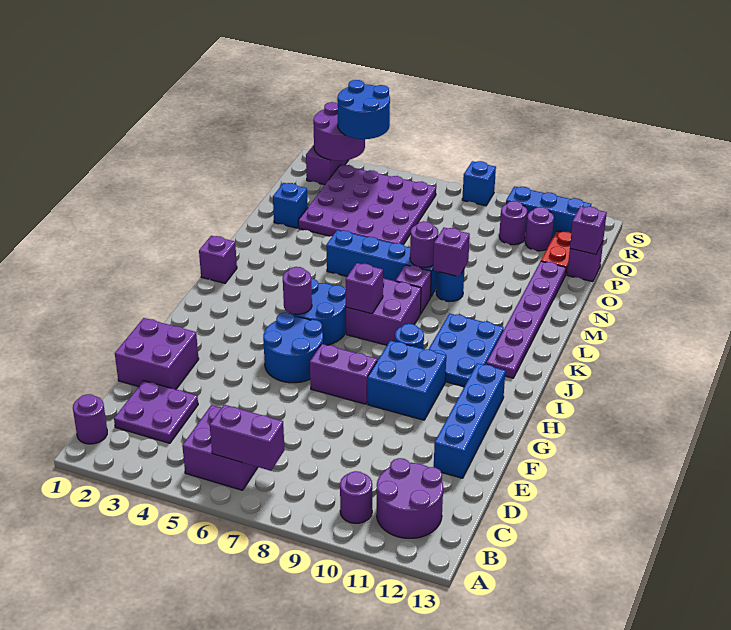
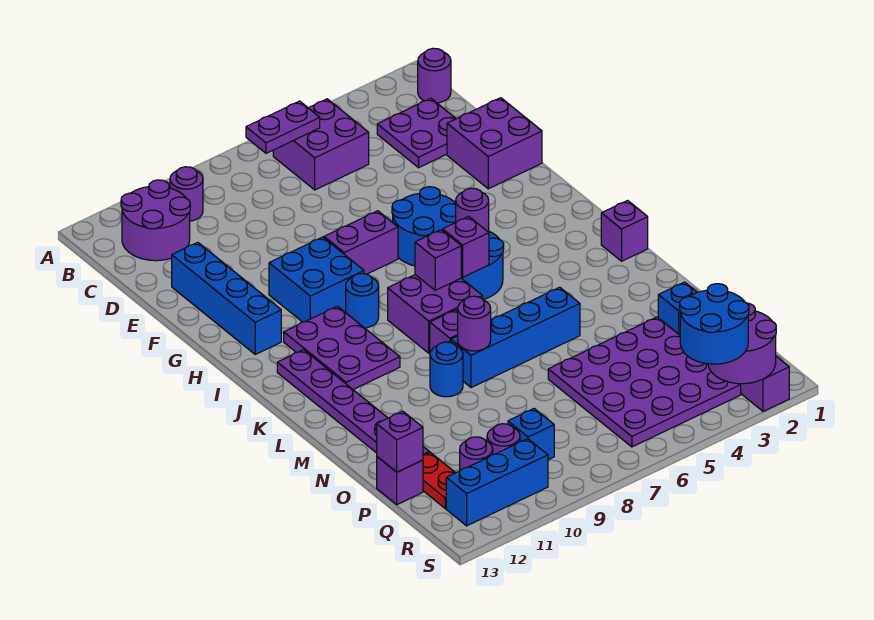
purple brick B6:B7 level 2 -> purple plate B6:B7 level 2
blue plate I10:K11 level 1 -> purple plate I10:K11 level 1
purple brick M9 level 2 -> purple brick J6 level 2
blue brick S8 level 1 -> blue brick Q9 level 1

